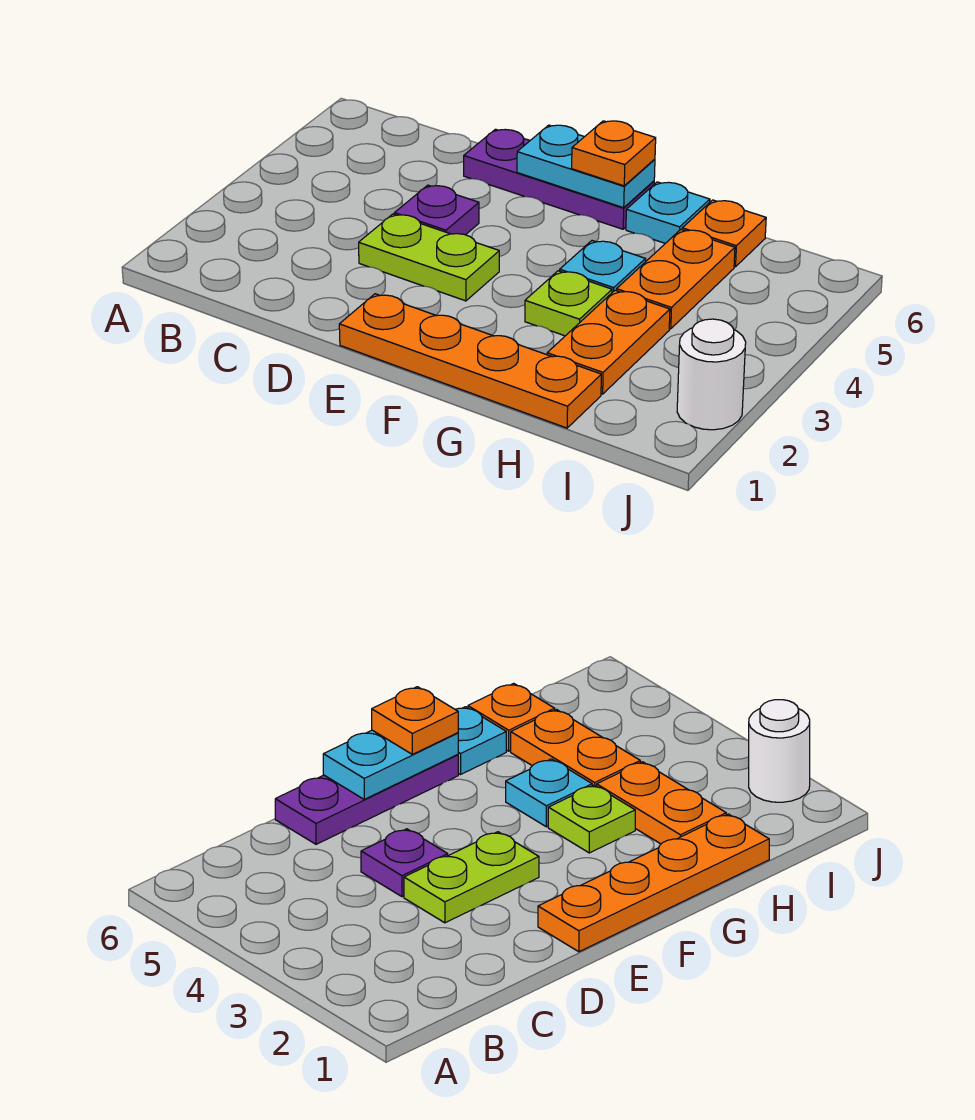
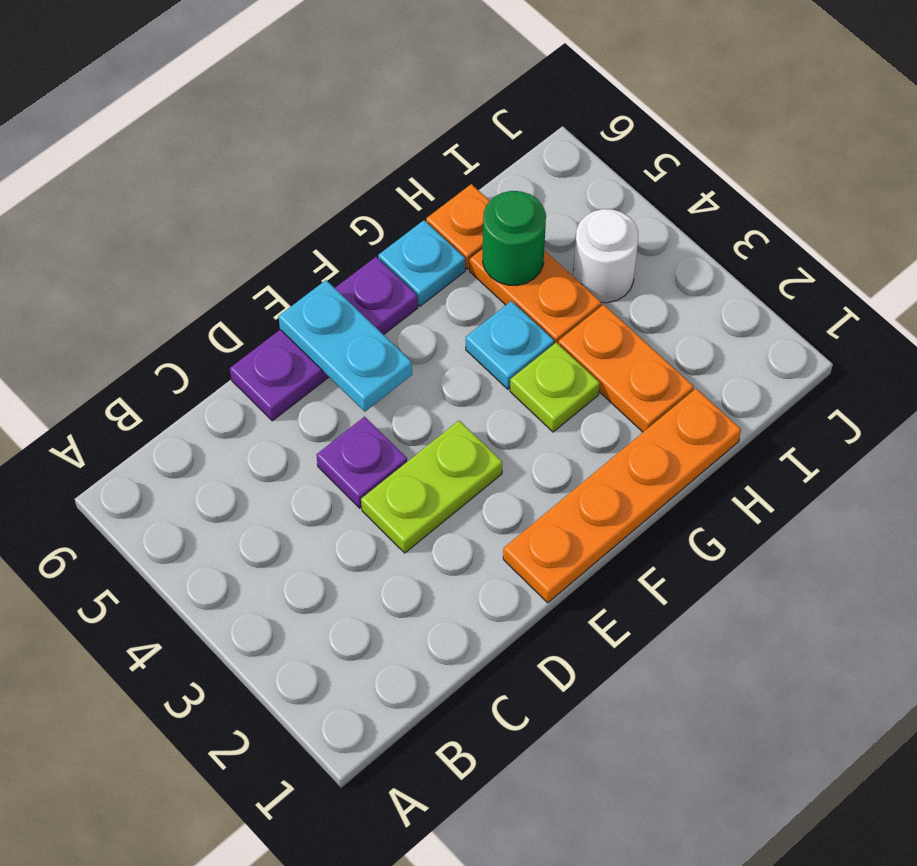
cyan plate E6:F6 level 2 -> cyan plate E5:E6 level 2
orange plate F6 level 3 -> none
none -> green round brick H5 level 2
white round brick J2 level 1 -> white round brick I4 level 1

